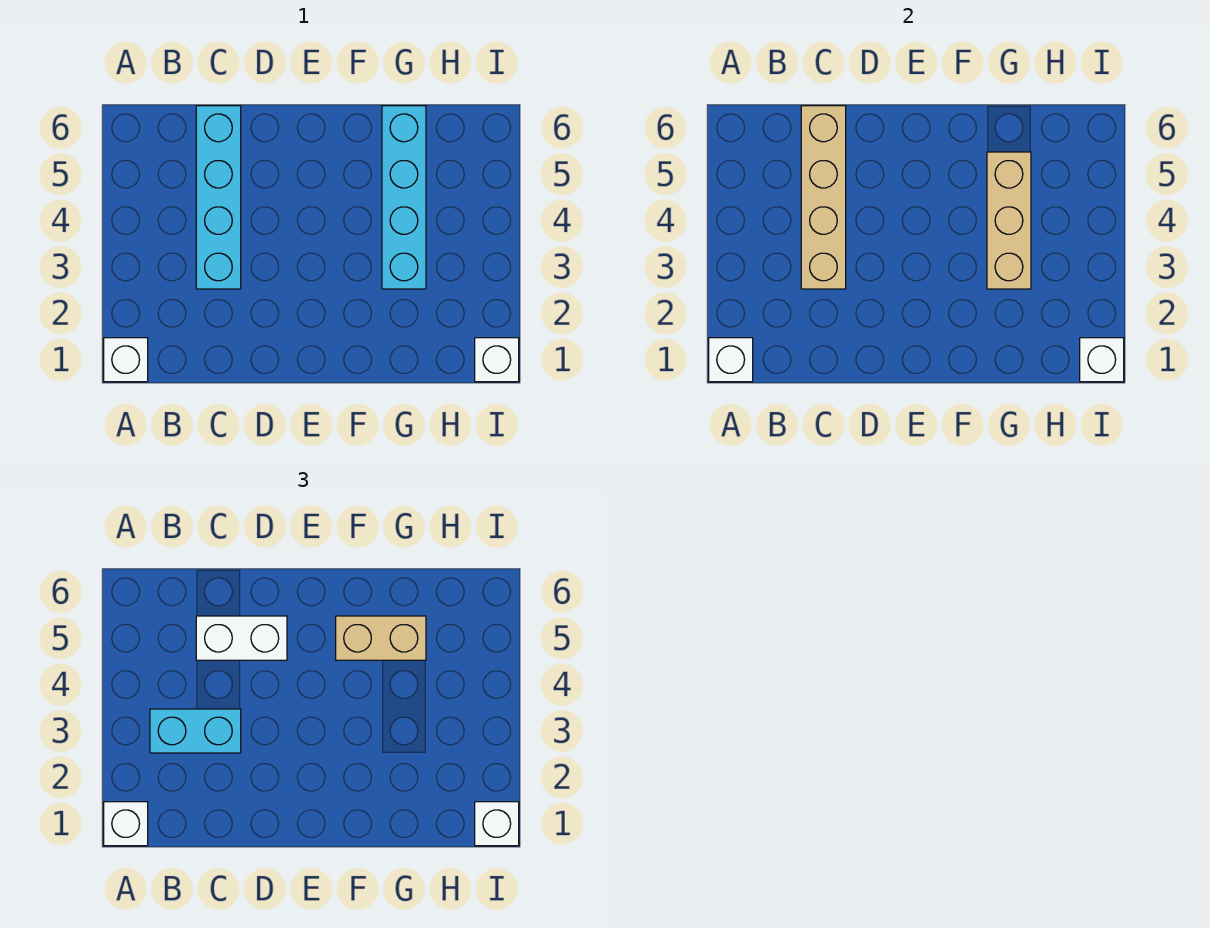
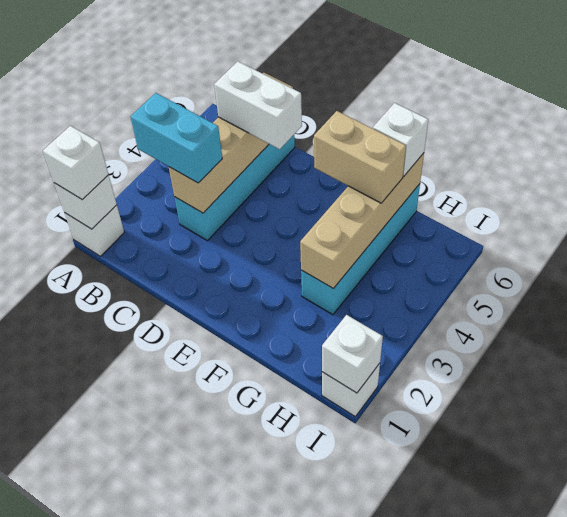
tan brick G3:G5 level 2 -> tan brick G3:G6 level 2
white brick I1 level 3 -> white brick G6 level 3

